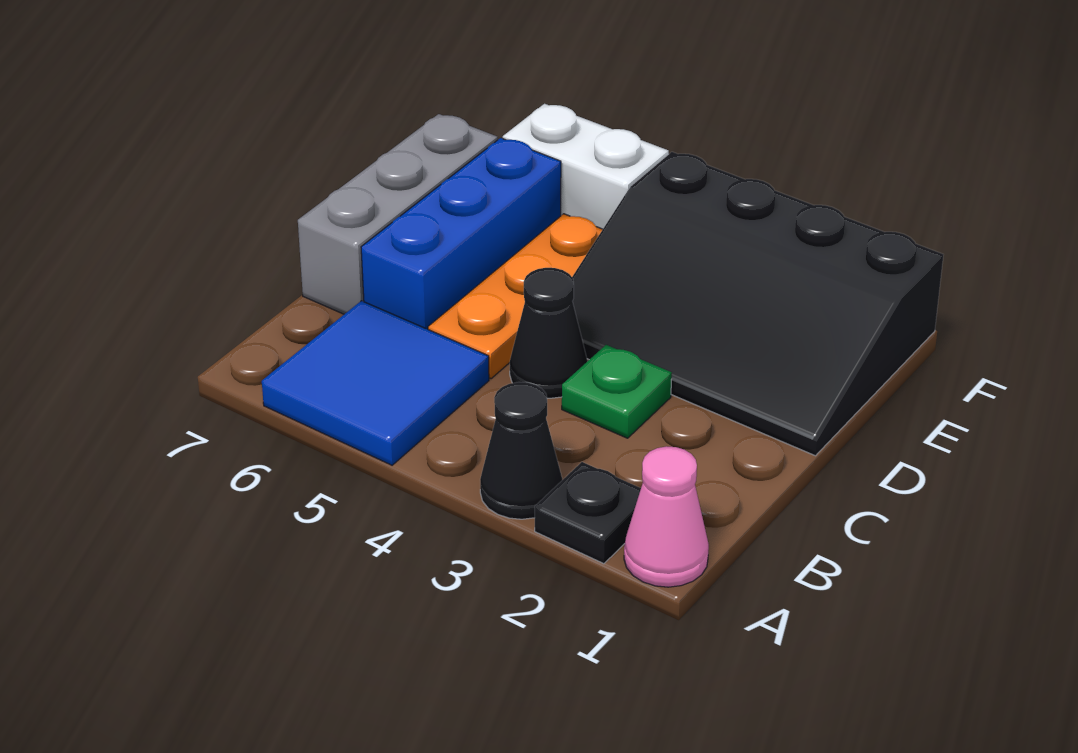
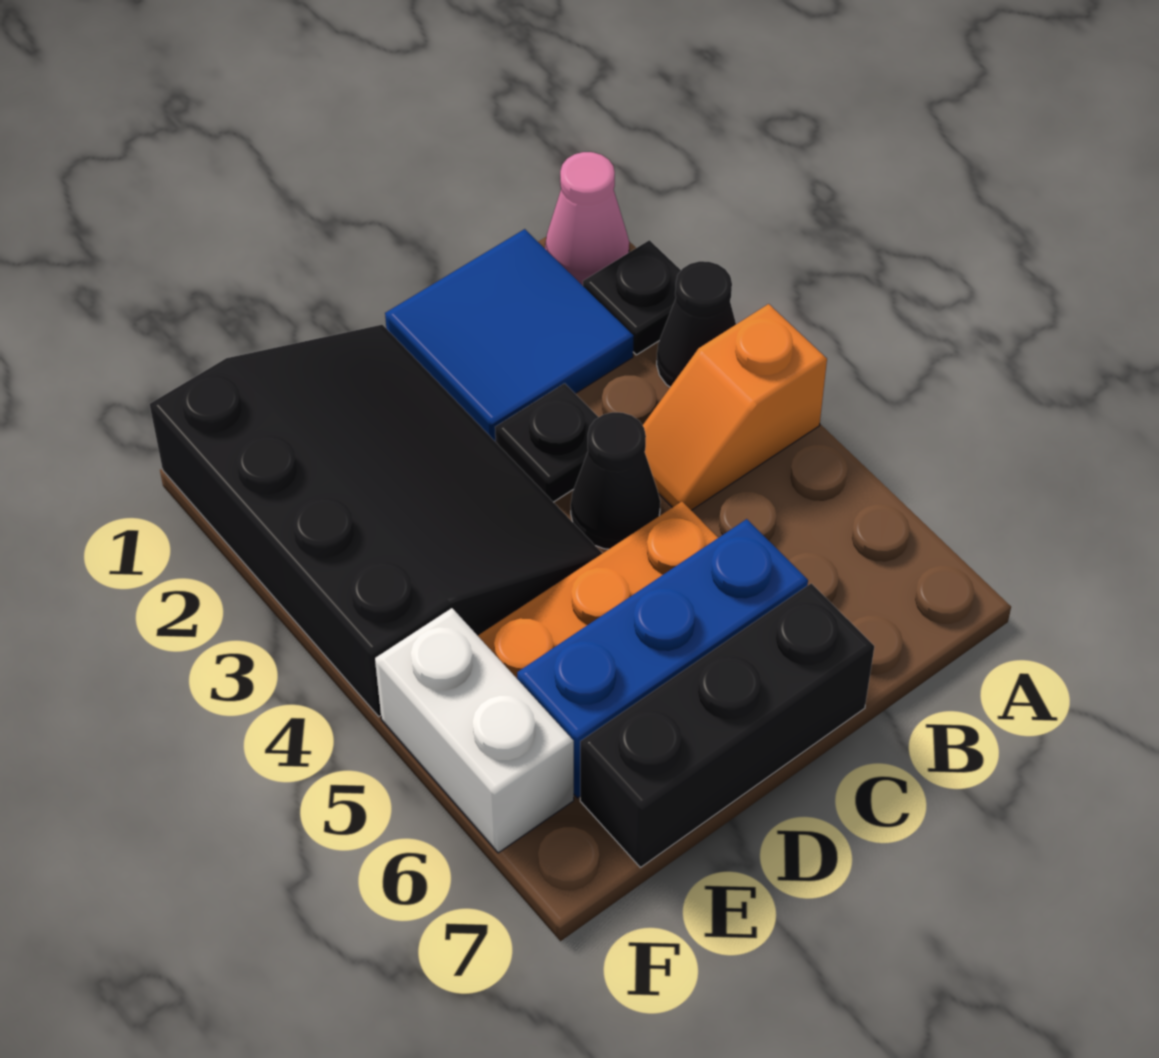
none -> orange slope A4:B4 level 1 top A
blue tile A5:B6 level 1 -> blue tile B1:C2 level 1
green plate C3 level 1 -> black plate C3 level 1
grey brick C7:E7 level 1 -> black brick C7:E7 level 1

